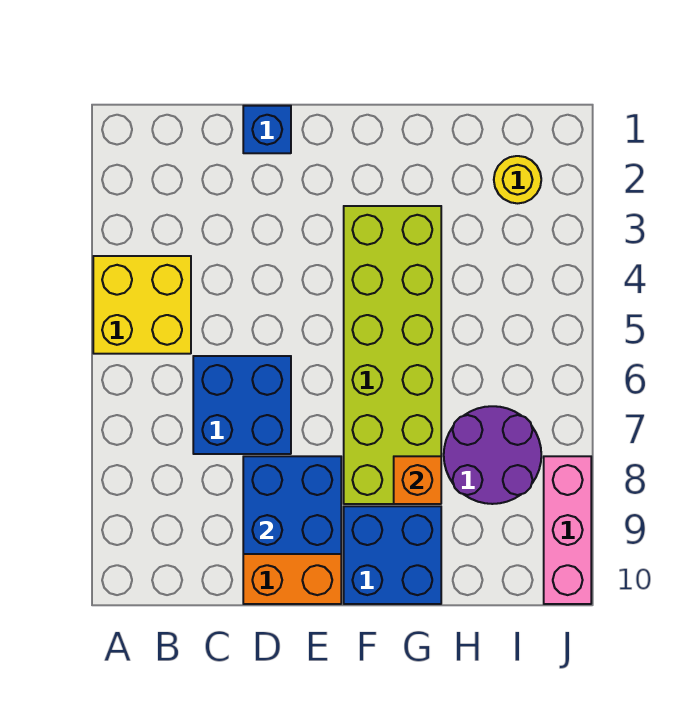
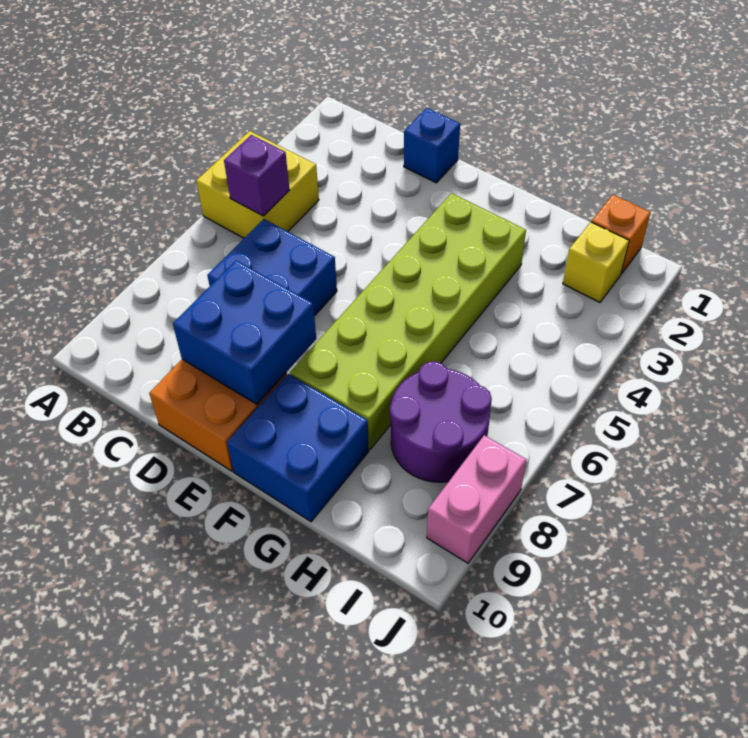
none -> purple brick B5 level 2
orange brick G8 level 2 -> orange brick I1 level 1
yellow round brick I2 level 1 -> yellow brick I2 level 1
pink brick J8:J10 level 1 -> pink brick J8:J9 level 1

